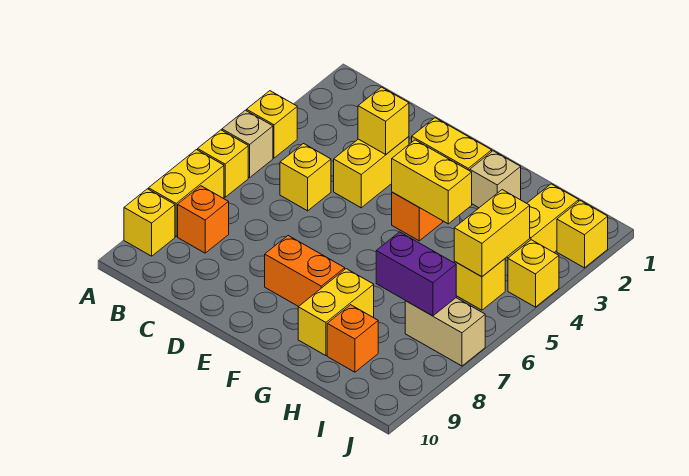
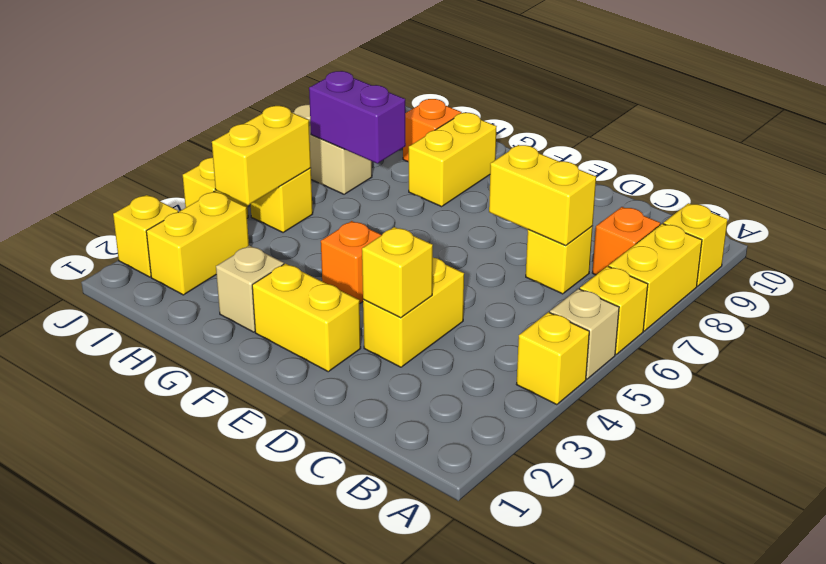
yellow brick C5 level 1 -> yellow brick C7 level 1
orange brick E8:F8 level 1 -> none
yellow brick F4:G4 level 2 -> yellow brick C7:D7 level 2

